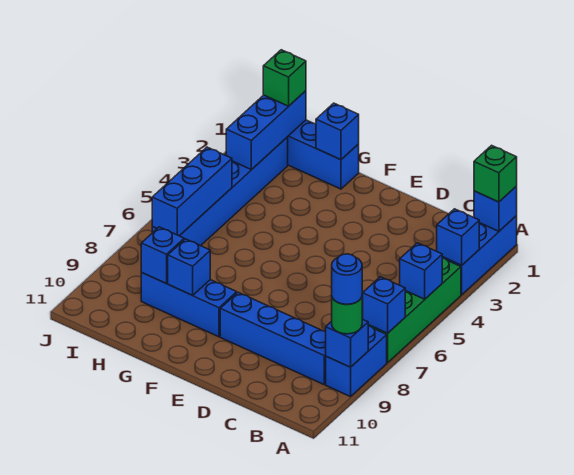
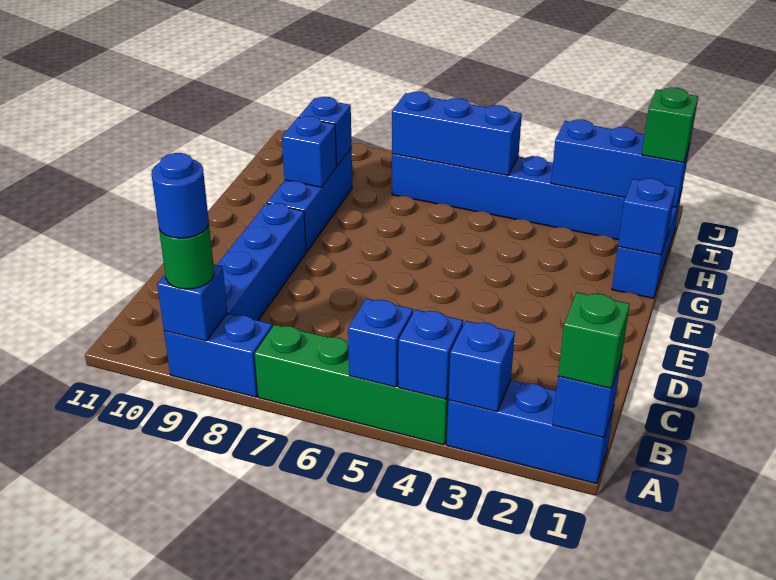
blue brick A7 level 2 -> blue brick A4 level 2

